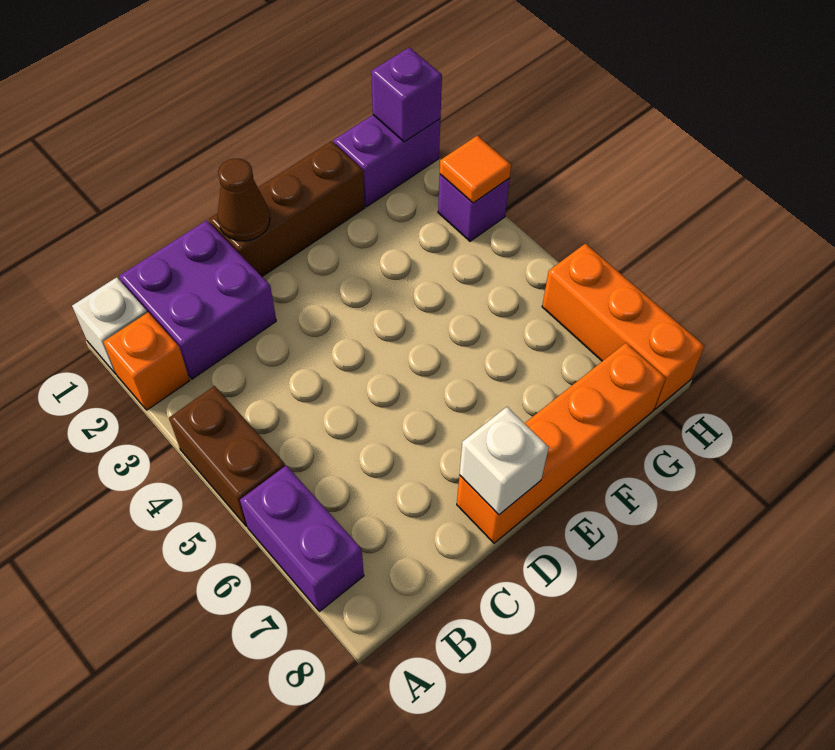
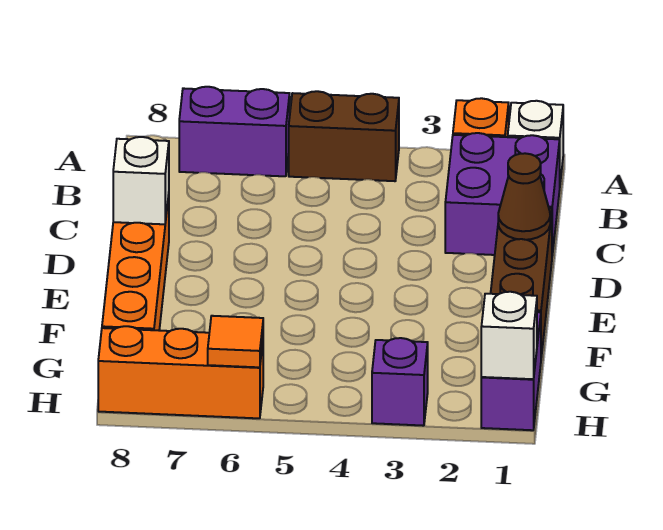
purple brick H1 level 2 -> white brick H1 level 2
orange tile H3 level 2 -> orange tile H6 level 2

